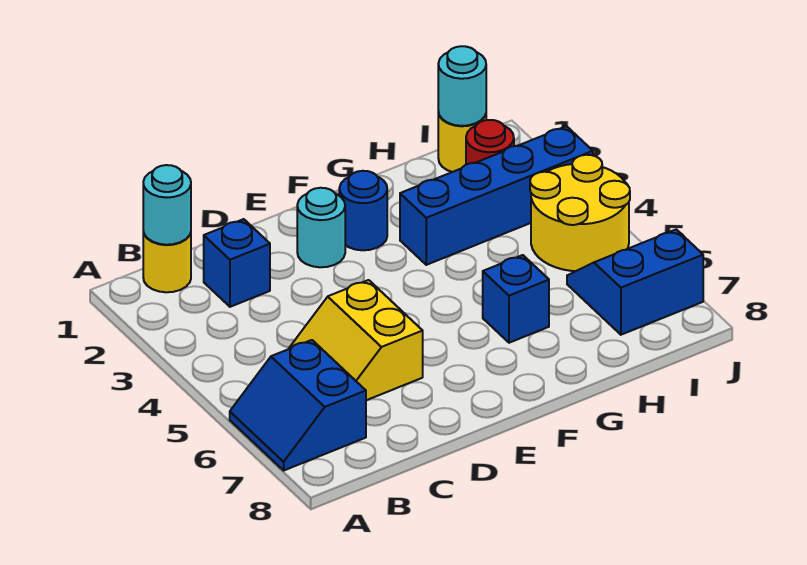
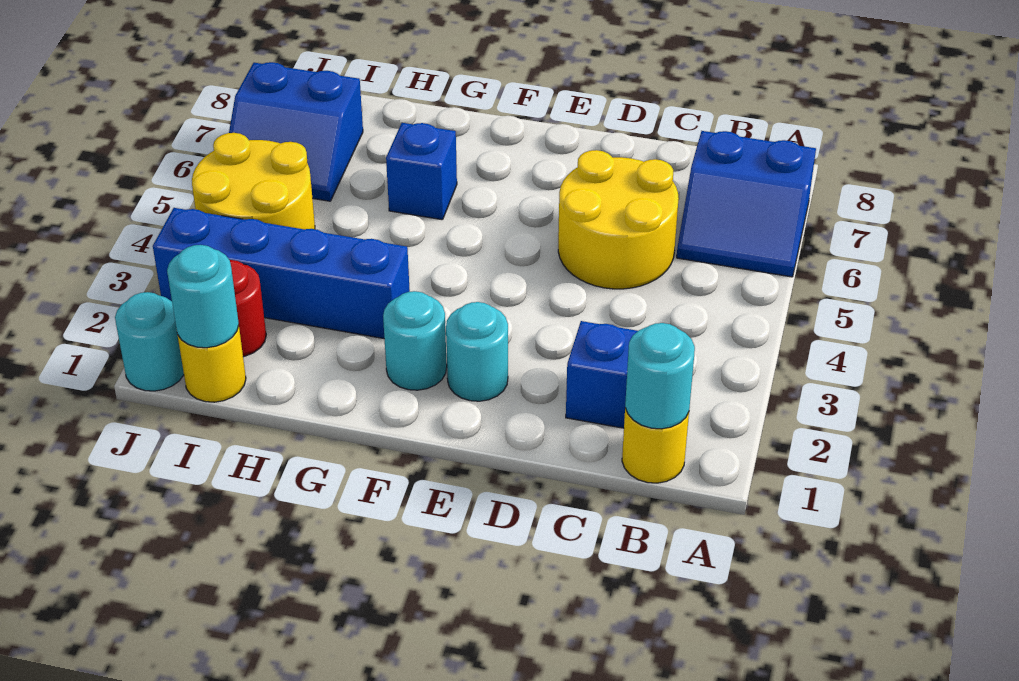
blue slope A6:B7 level 1 top B -> blue slope A6:B7 level 1 top 7
yellow slope C5:D6 level 1 top D -> yellow round brick C5:D6 level 1
blue round brick F2 level 1 -> cyan round brick F2 level 1
none -> cyan round brick J1 level 1

